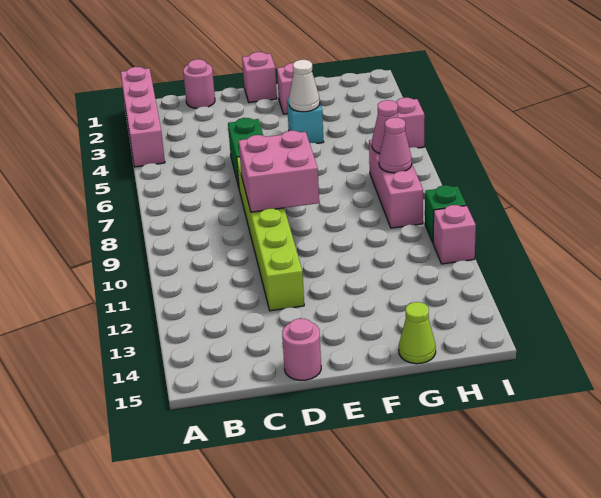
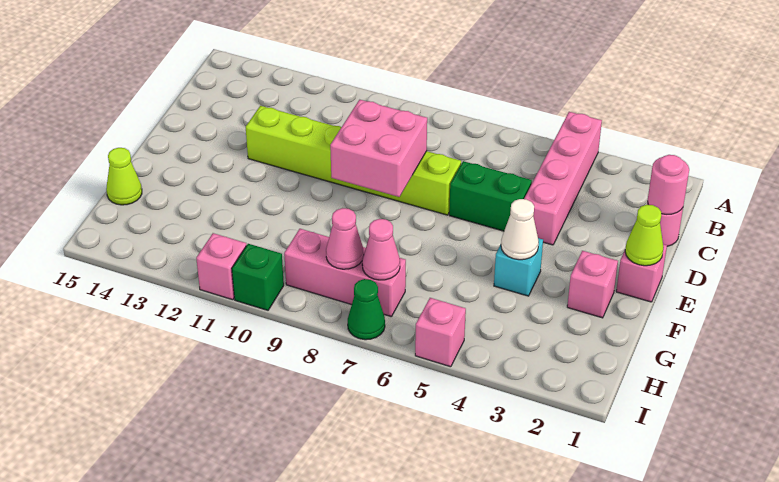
pink brick A1:A4 level 1 -> pink brick A4:D4 level 1
pink round brick D15 level 1 -> pink round brick C1 level 2
none -> lime cone E1 level 2
none -> green cone I7 level 1

